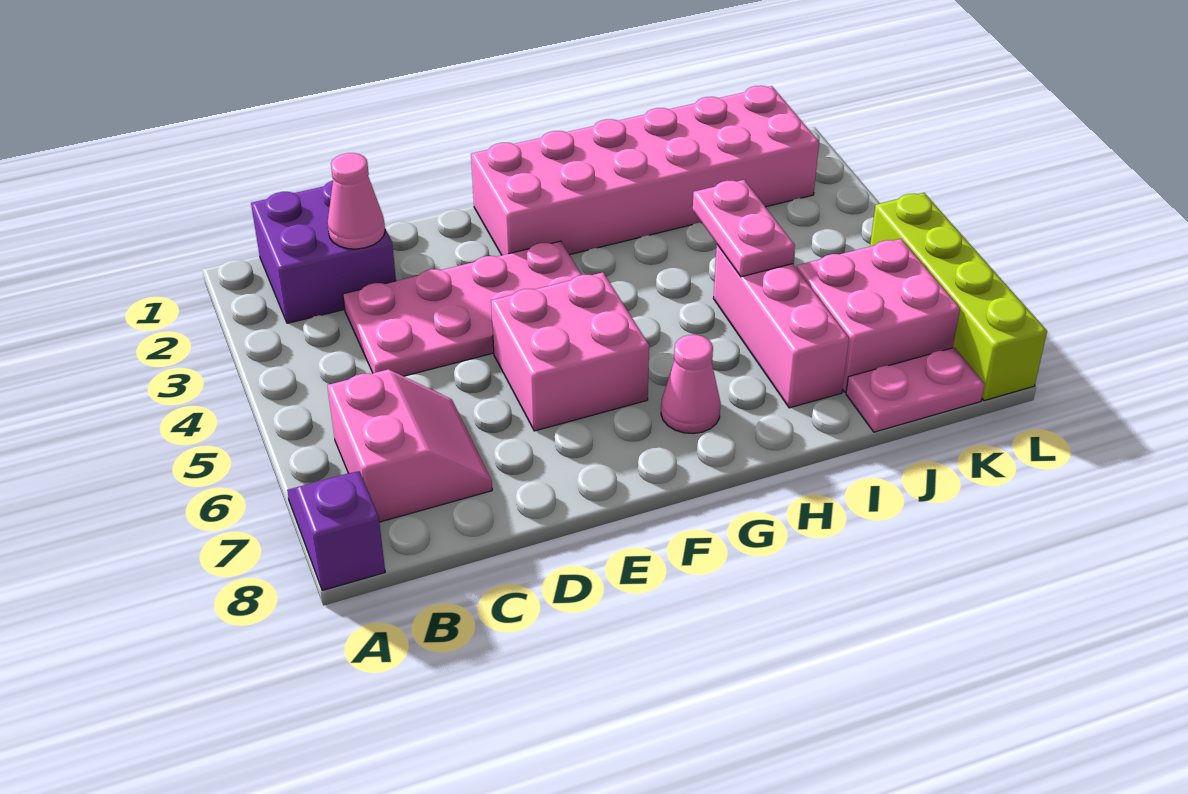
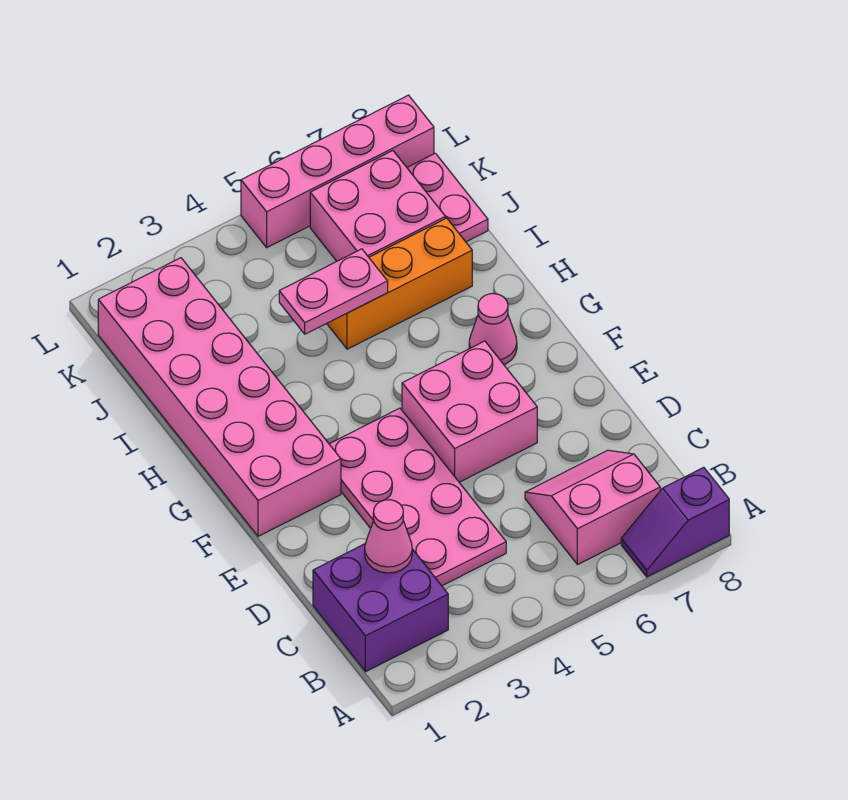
pink brick I5:I7 level 1 -> orange brick I5:I7 level 1
lime brick L5:L8 level 1 -> pink brick L5:L8 level 1

